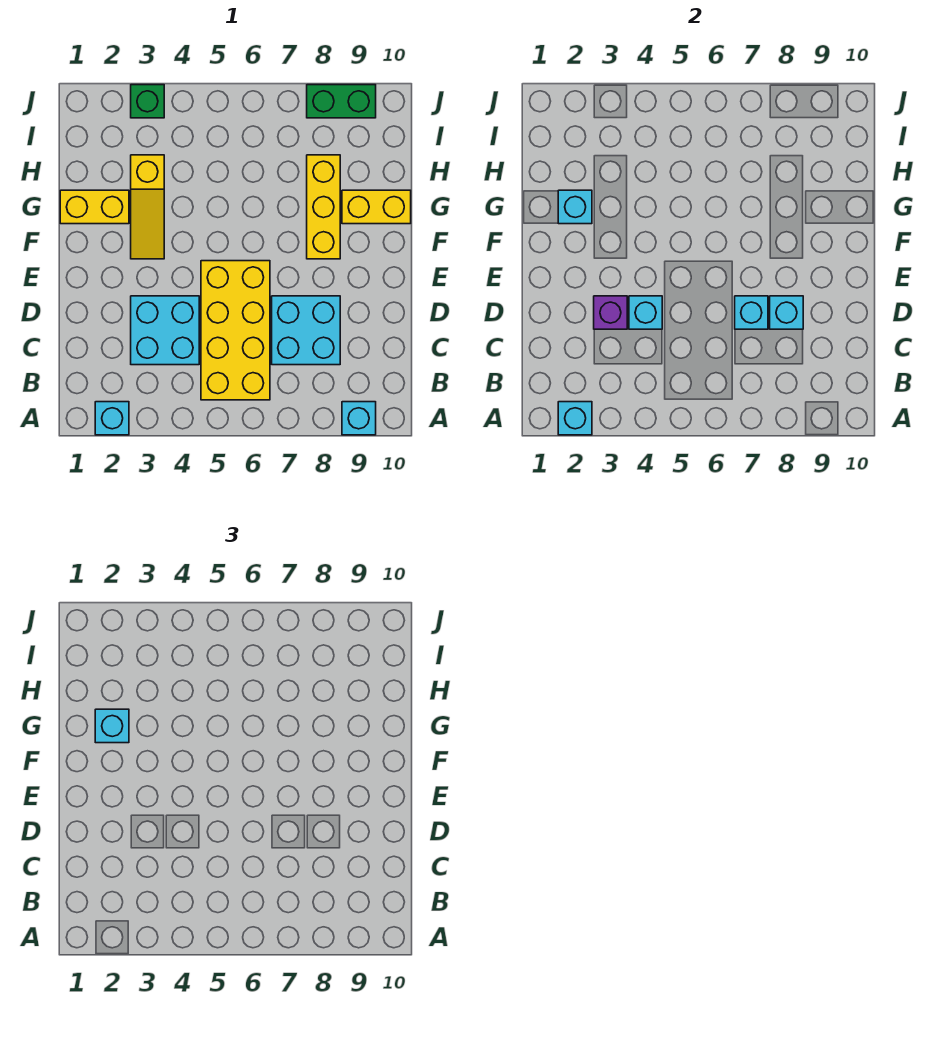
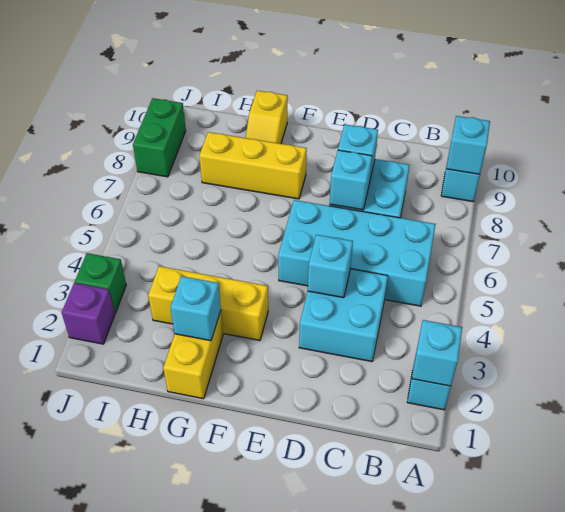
yellow brick B5:E6 level 1 -> cyan brick B5:E6 level 1
purple brick D3 level 2 -> purple brick J2 level 1
yellow slope F3:H3 level 1 top H -> yellow brick F3:H3 level 1
cyan brick G2 level 3 -> cyan brick A9 level 2
yellow brick G9:G10 level 1 -> yellow slope G9:G10 level 1 top 10

